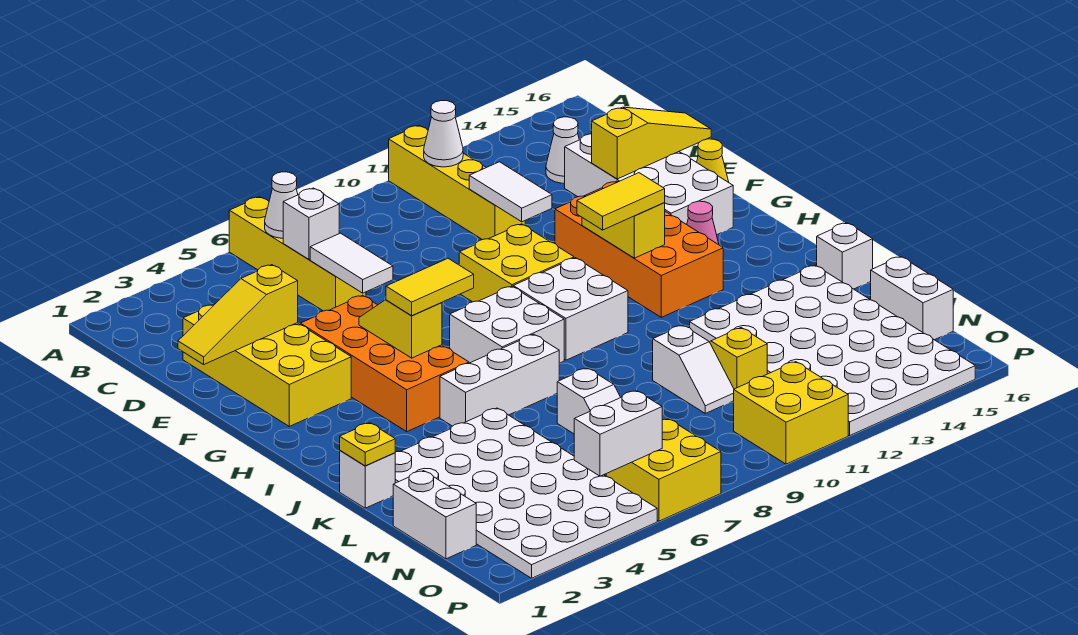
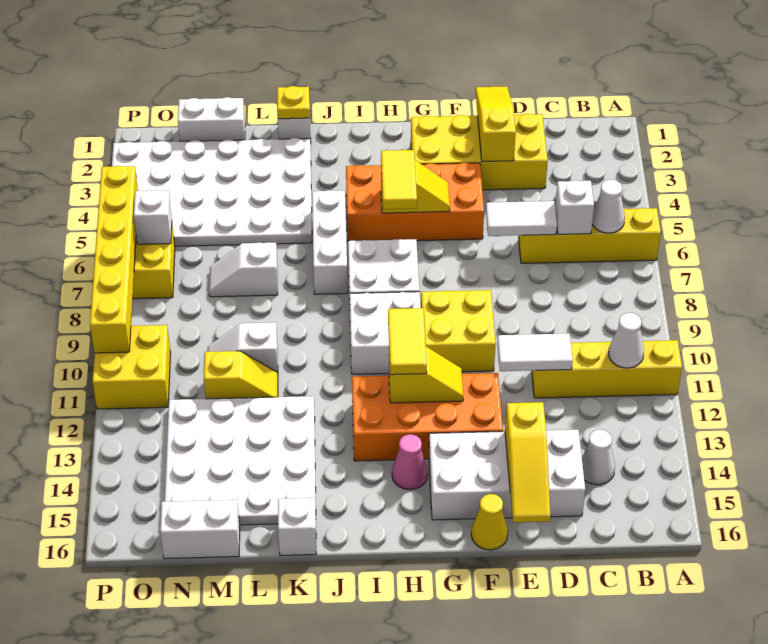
white plate K12:P15 level 1 -> white plate K12:N15 level 1
white brick O5:O6 level 2 -> white brick O6 level 2
none -> yellow brick P5:P10 level 2

